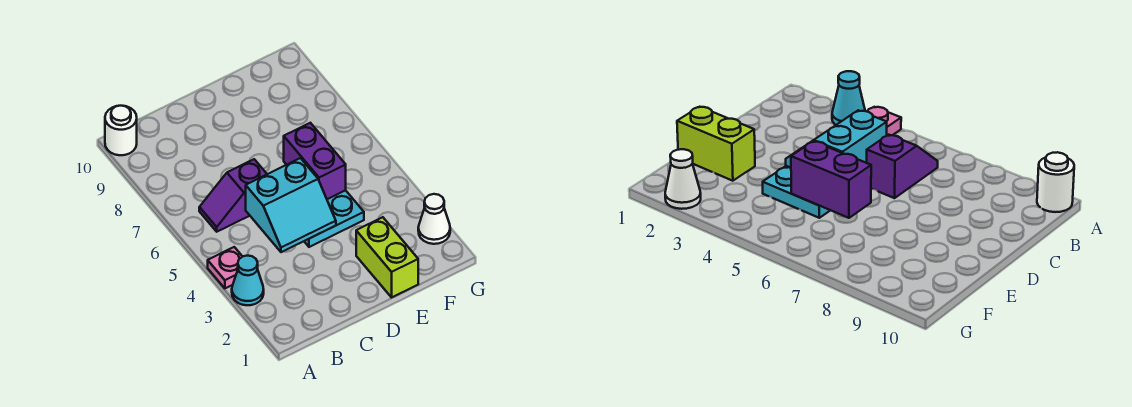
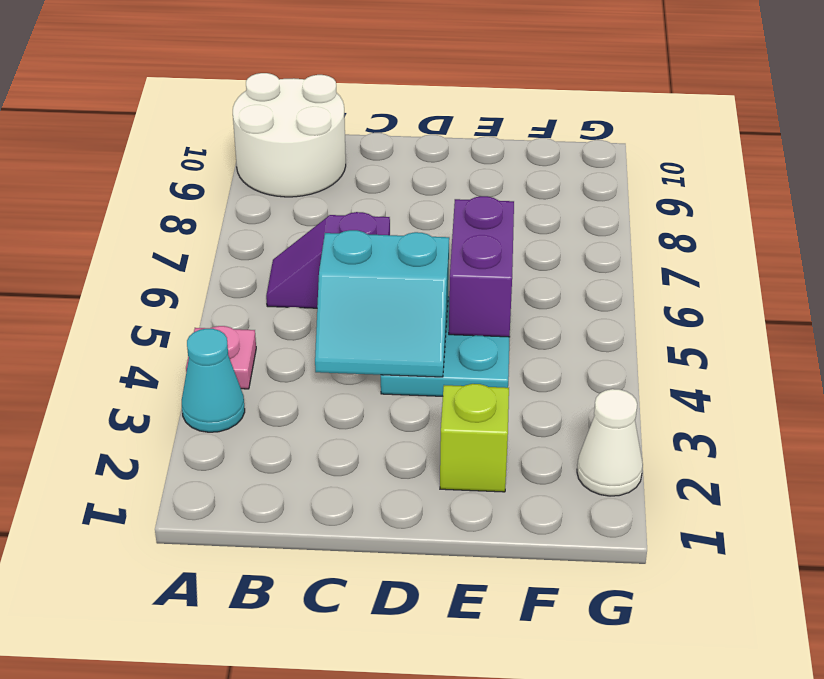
white round brick A10 level 1 -> white round brick A9:B10 level 1
lime brick E1:E2 level 1 -> lime brick E2 level 1

